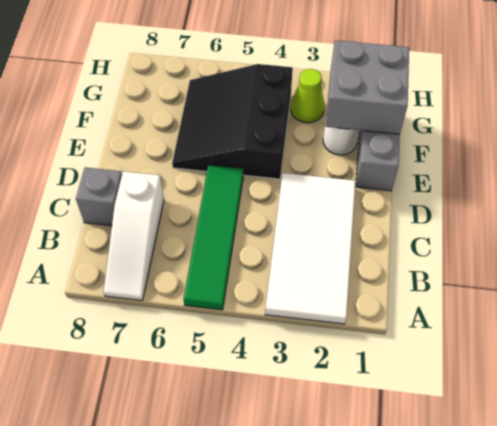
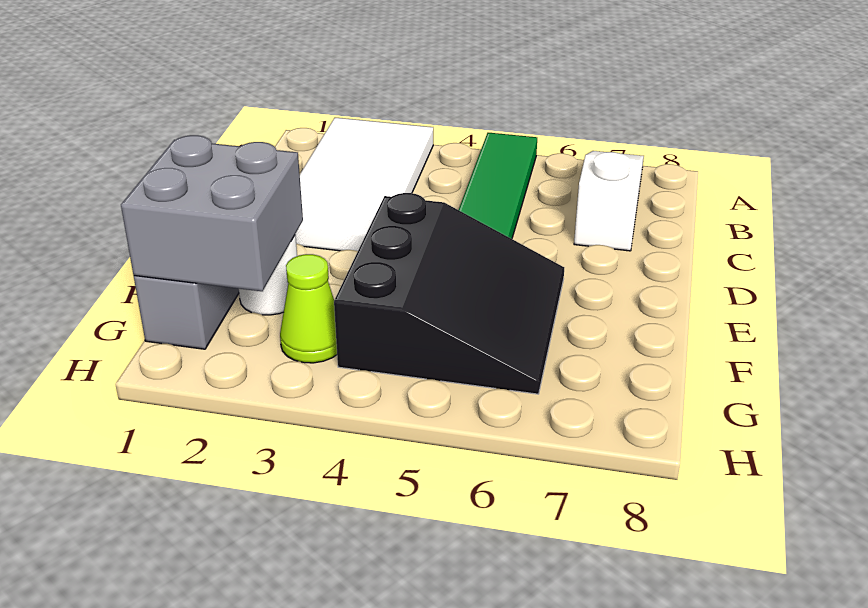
grey brick C8 level 1 -> none

